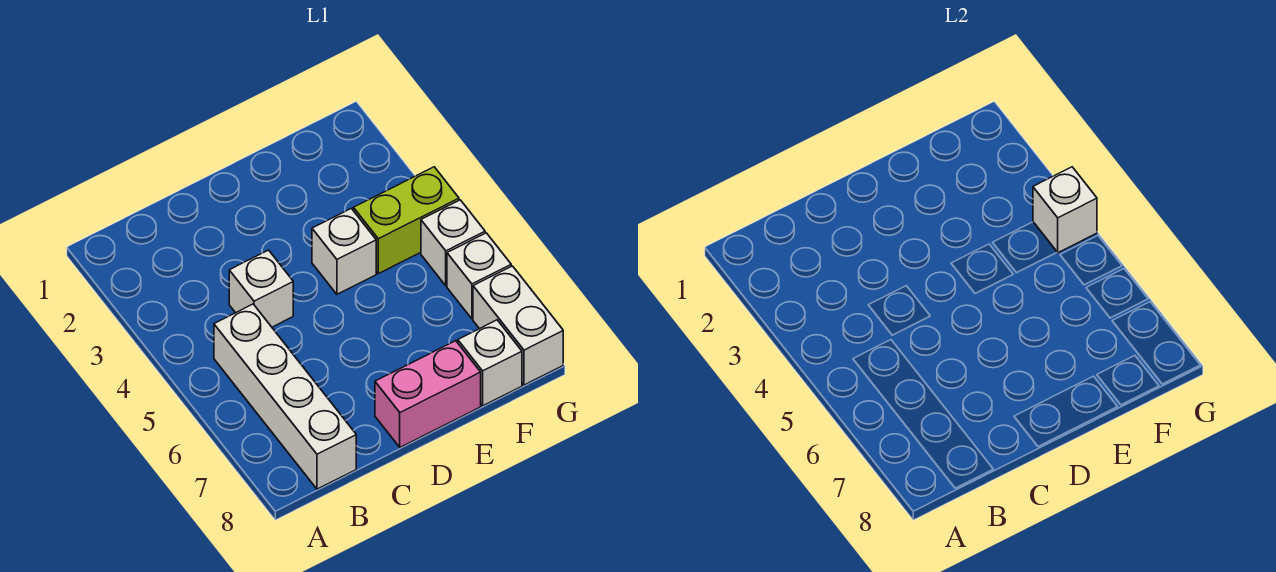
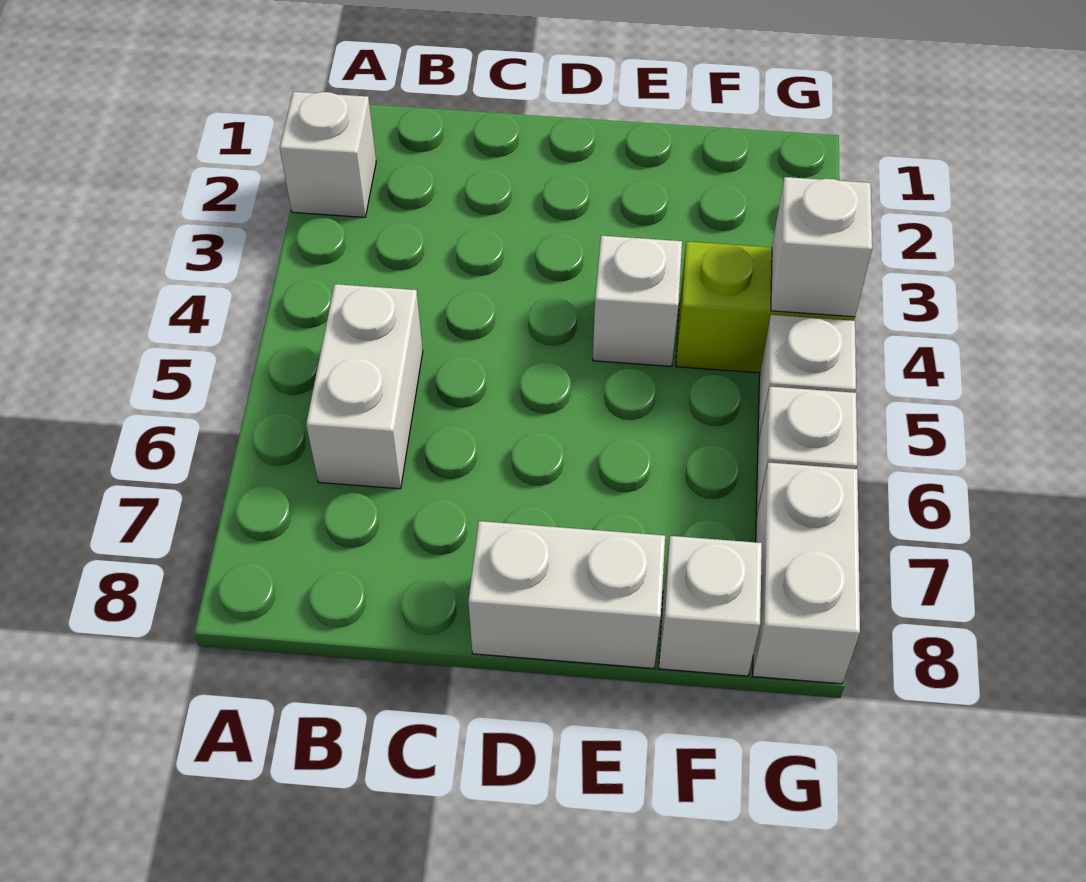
white brick B5:B8 level 1 -> white brick B5:B6 level 1
white brick C4 level 1 -> white brick A2 level 1
pink brick D8:E8 level 1 -> white brick D8:E8 level 1

